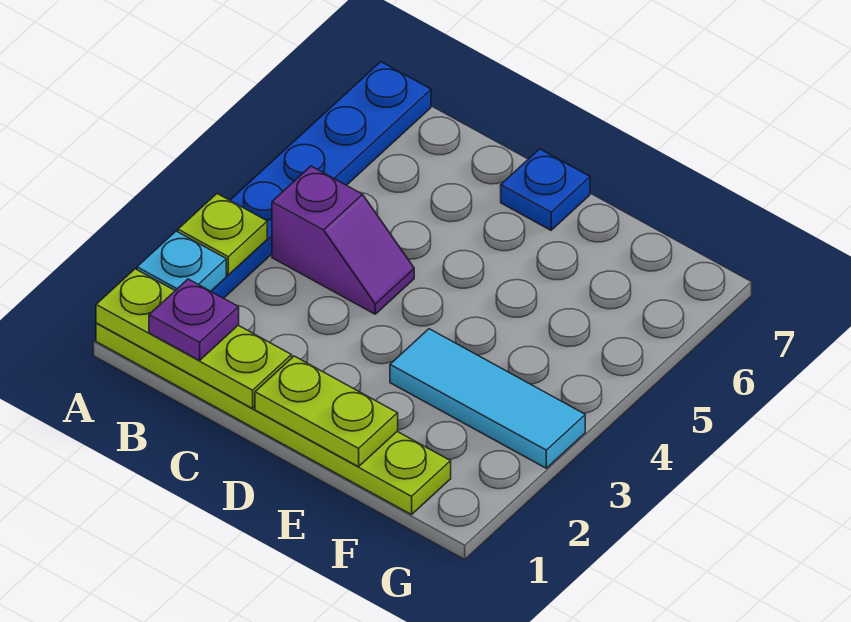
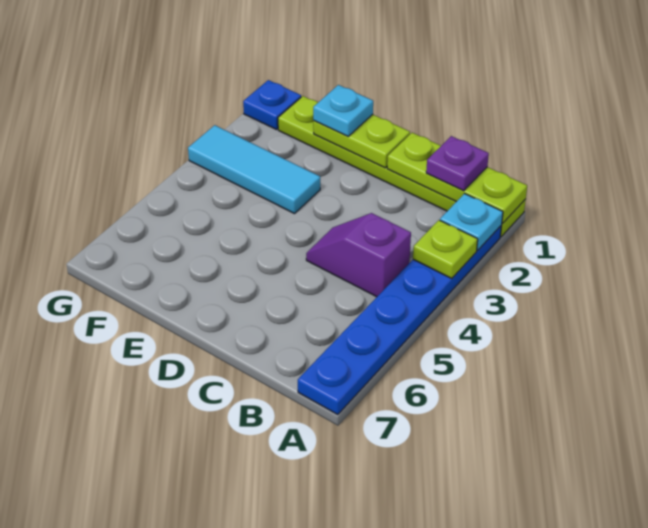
blue plate D7 level 1 -> blue plate G1 level 1
none -> cyan plate E1 level 3

